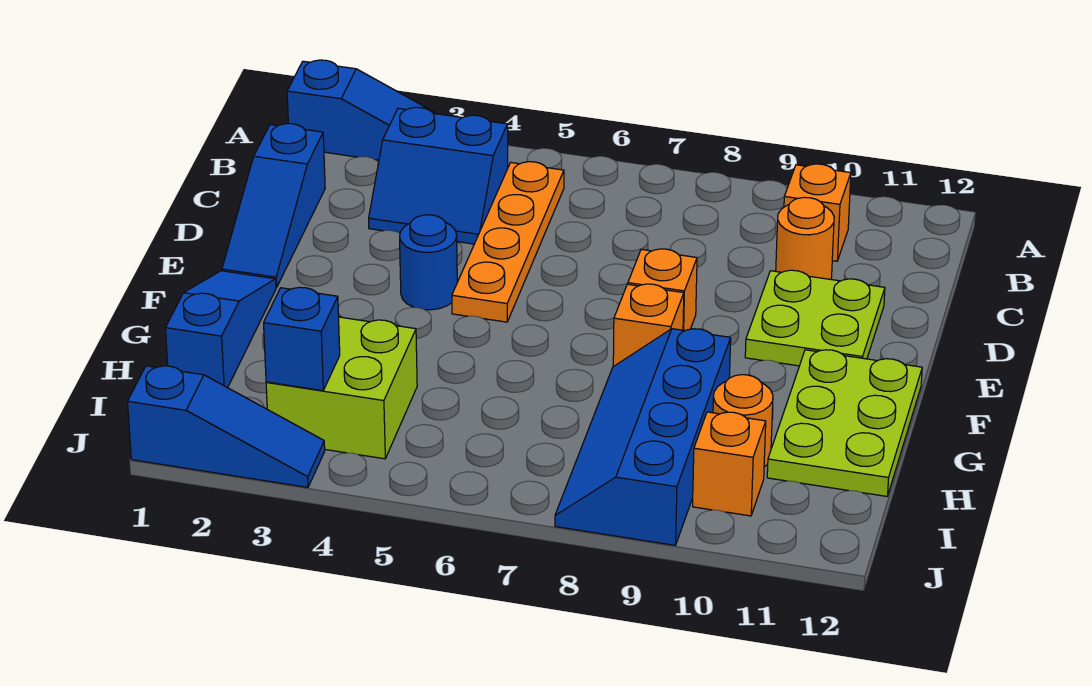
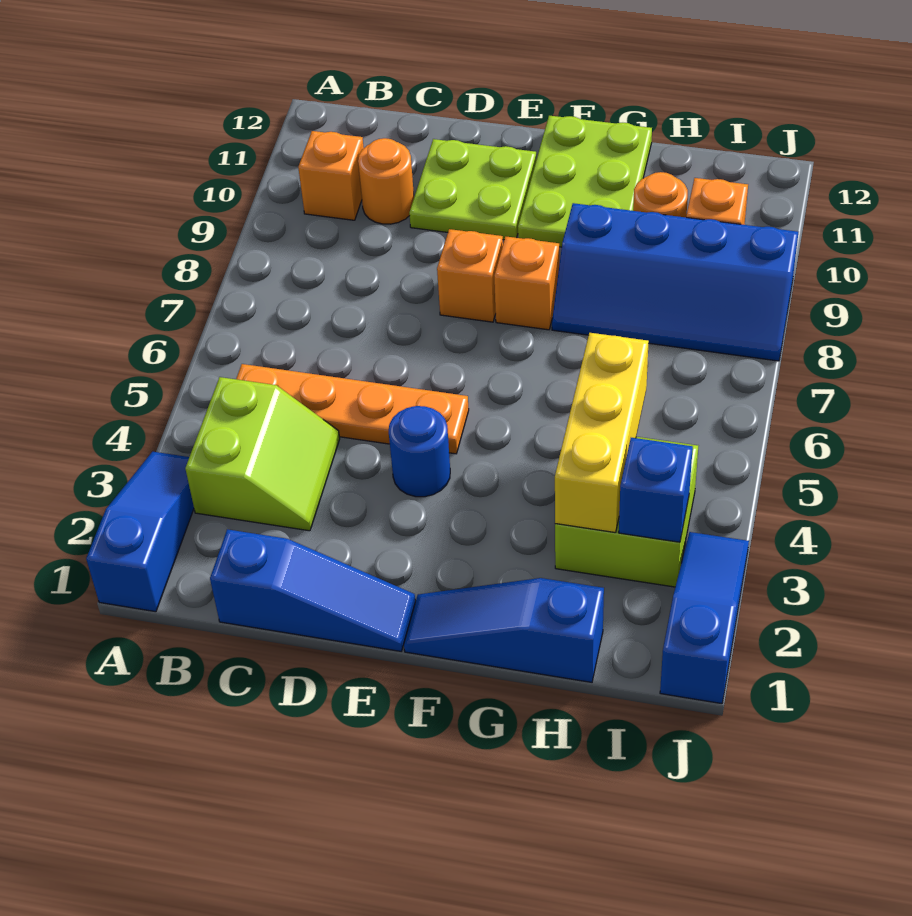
blue slope B3:C4 level 1 top B -> lime slope B3:C4 level 1 top B
lime plate F11:H12 level 1 -> lime plate F10:G12 level 1
none -> yellow brick H3:H5 level 2

